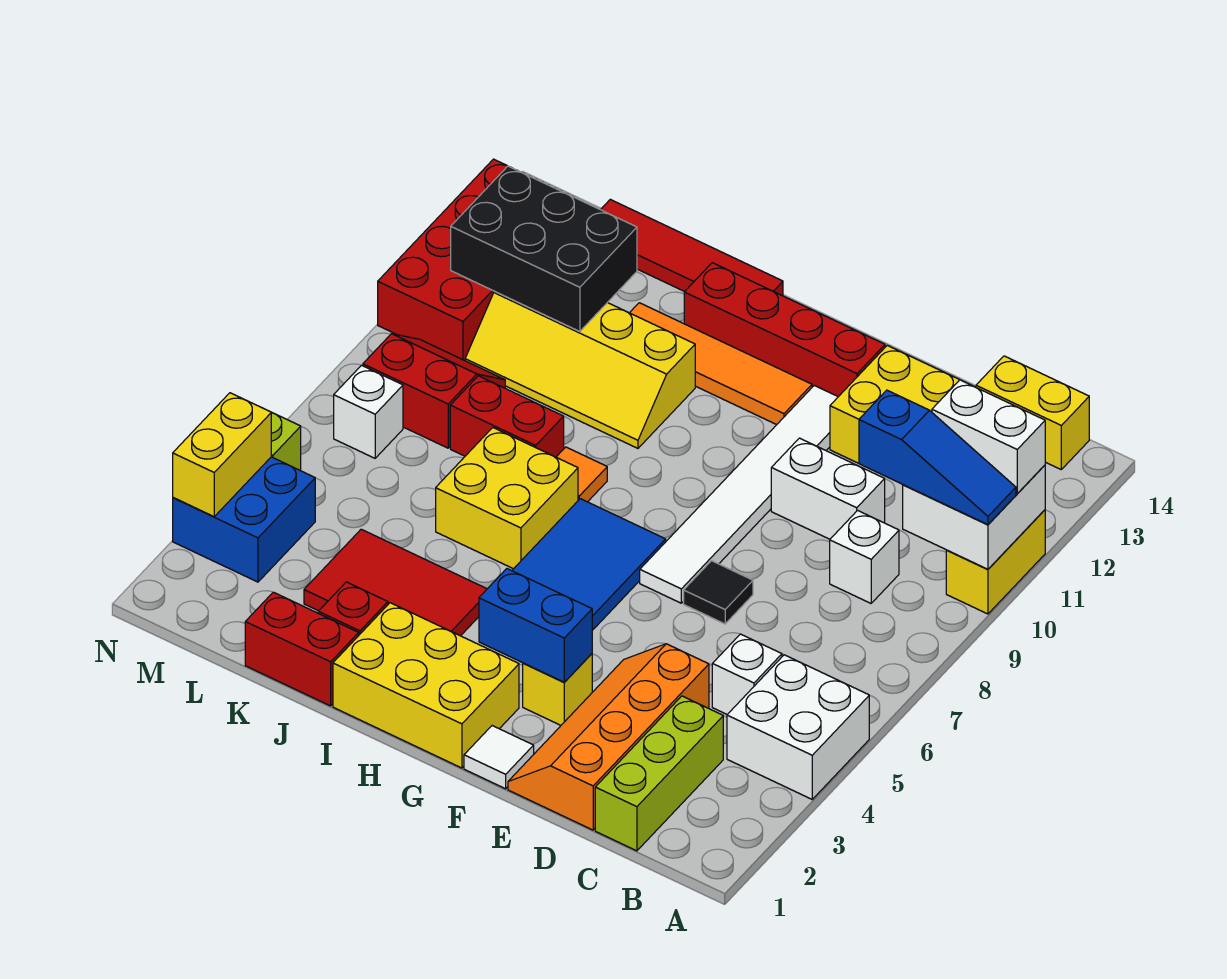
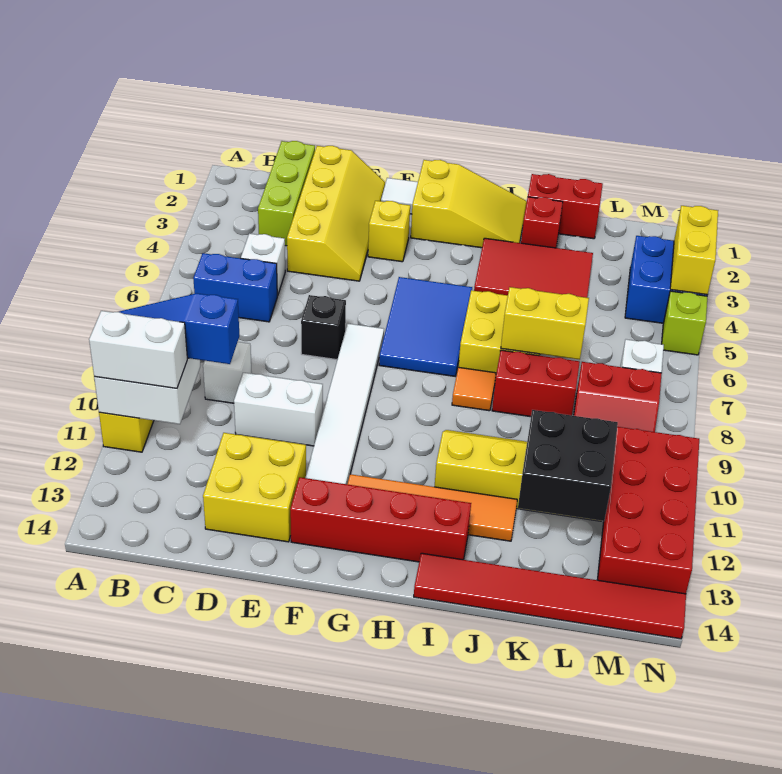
white brick A4:B5 level 1 -> none
yellow brick B14:C14 level 1 -> yellow brick J7:K7 level 2
orange slope D1:E4 level 1 top D -> yellow slope D1:E4 level 1 top D
black tile E7 level 1 -> black brick E7 level 1
blue brick F3:G3 level 2 -> blue brick B6:C6 level 1
yellow brick G1:I2 level 1 -> yellow slope G1:I2 level 1 top G
red tile I14:L14 level 1 -> red tile I14:N14 level 1
black brick K11:M12 level 2 -> black brick K11:L12 level 2

